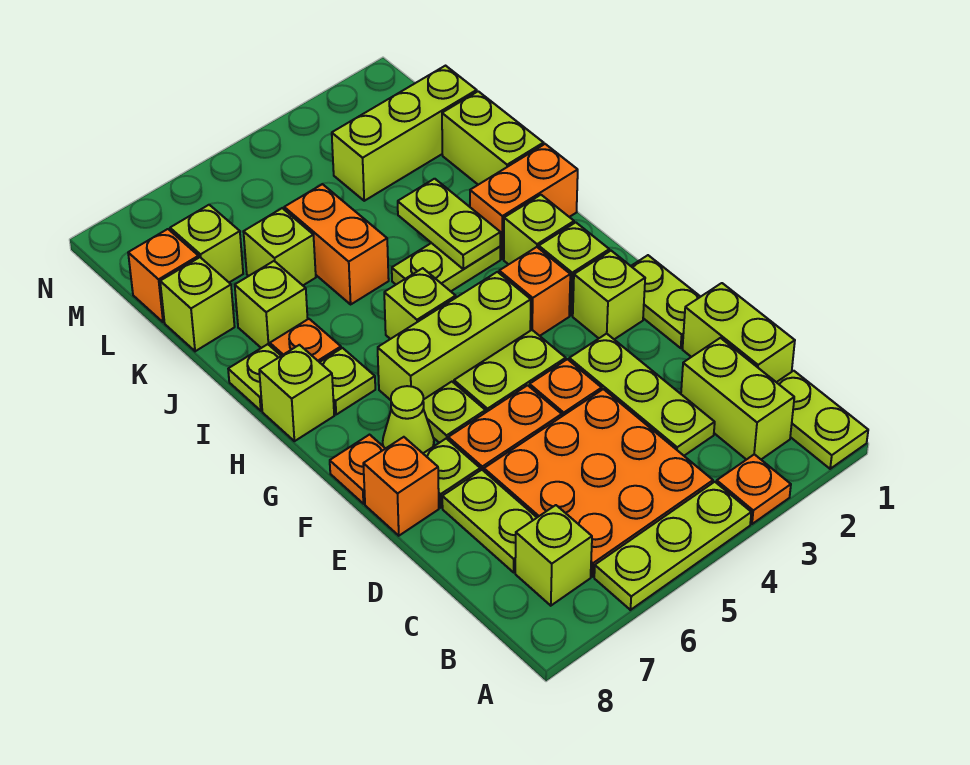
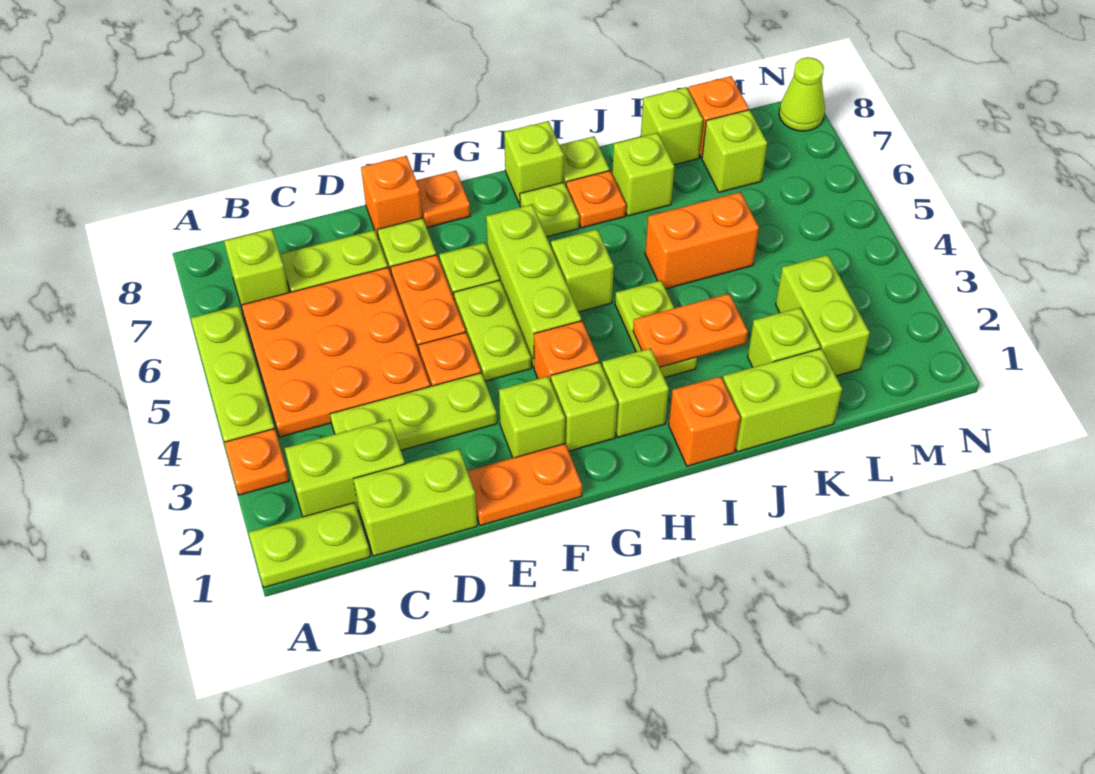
lime plate E1:F1 level 1 -> orange plate E1:F1 level 1
lime cone F7 level 1 -> lime cone N8 level 1
orange brick I1:I2 level 1 -> orange brick I1 level 1
lime plate I3:J3 level 2 -> orange plate I3:J3 level 2
lime brick K6 level 1 -> lime brick K2 level 1
lime brick L1:L3 level 1 -> lime brick L2:L3 level 1

